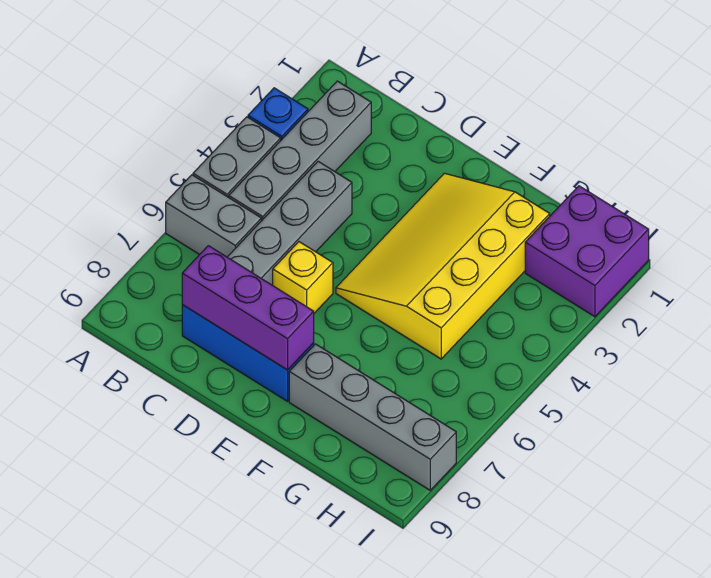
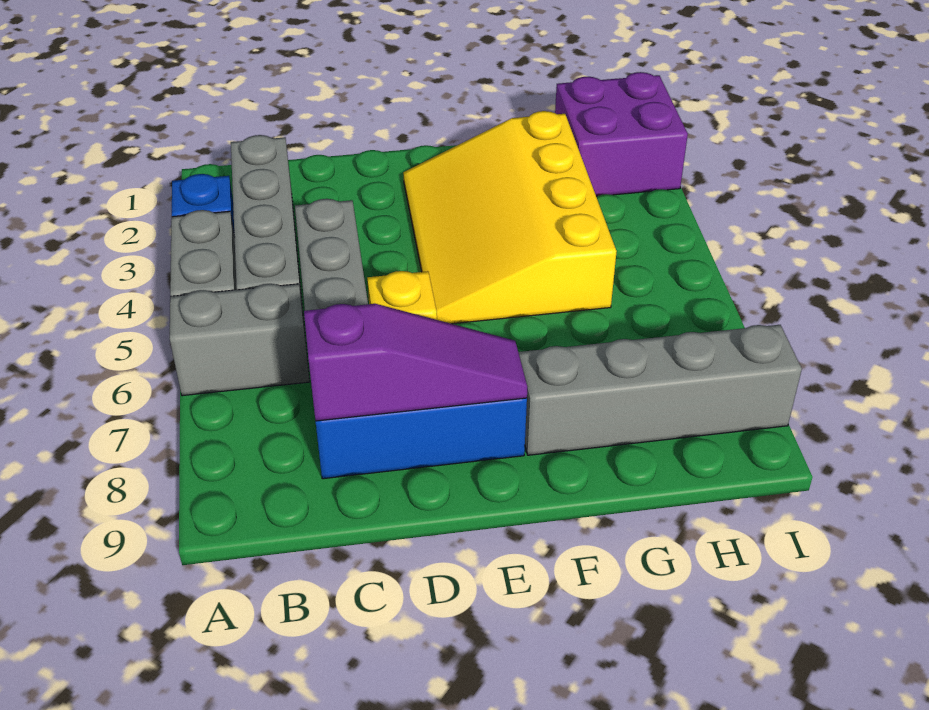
purple brick C8:E8 level 2 -> purple slope C8:E8 level 2 top C

